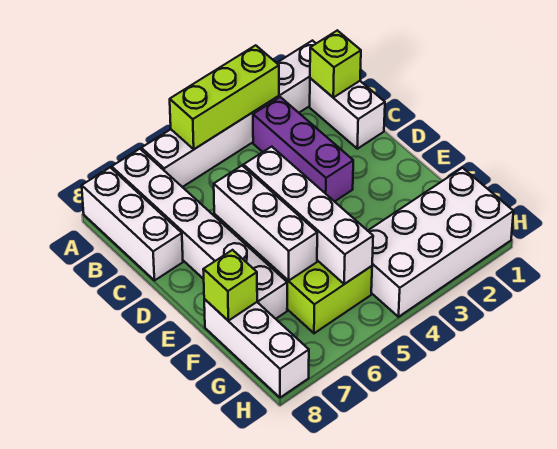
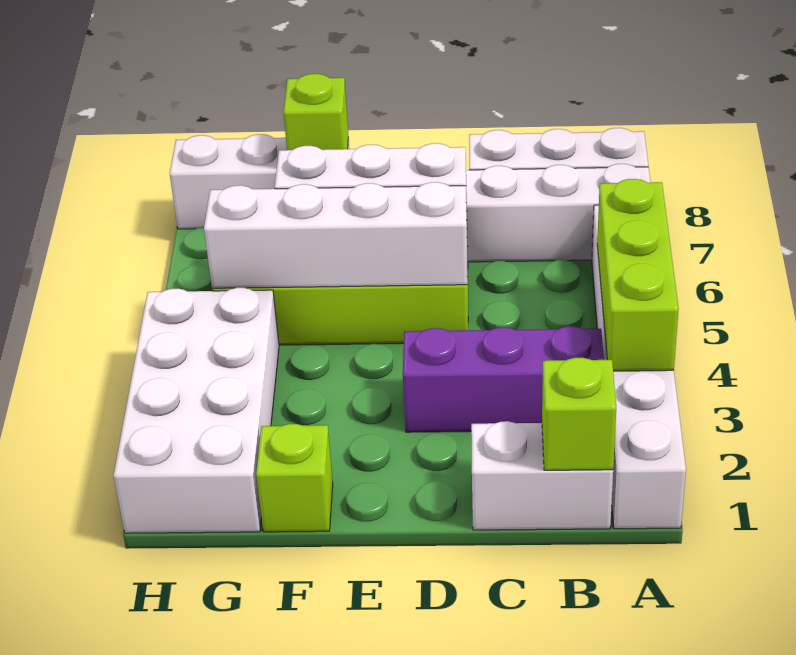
none -> lime brick F1 level 1

